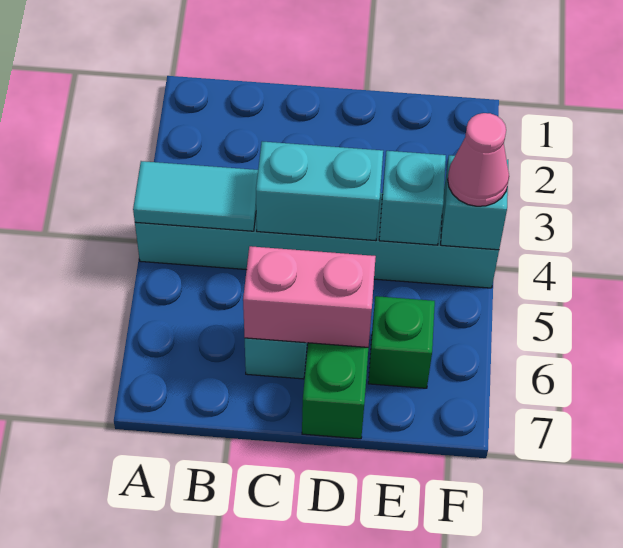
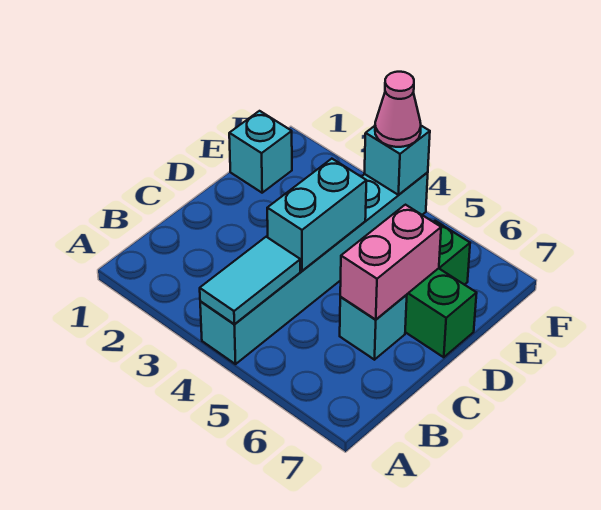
cyan brick E4 level 2 -> cyan brick E1 level 1

